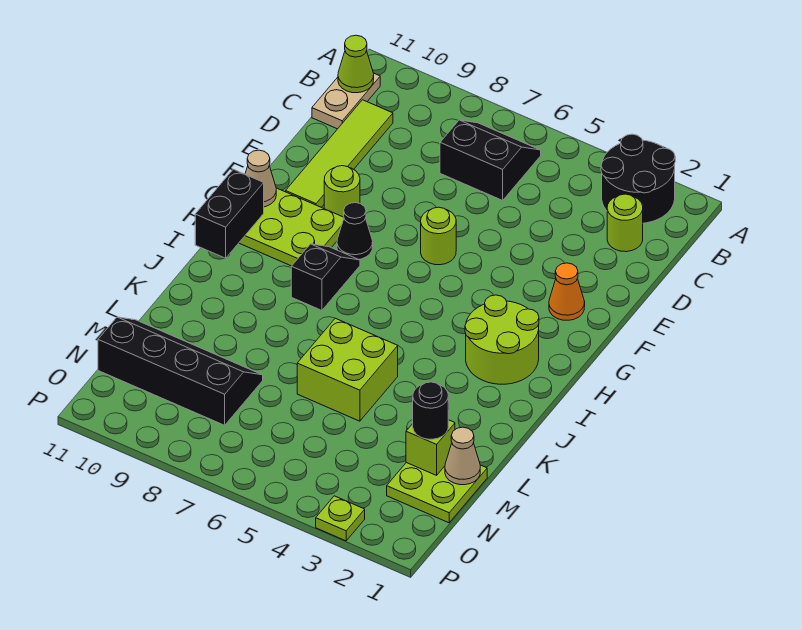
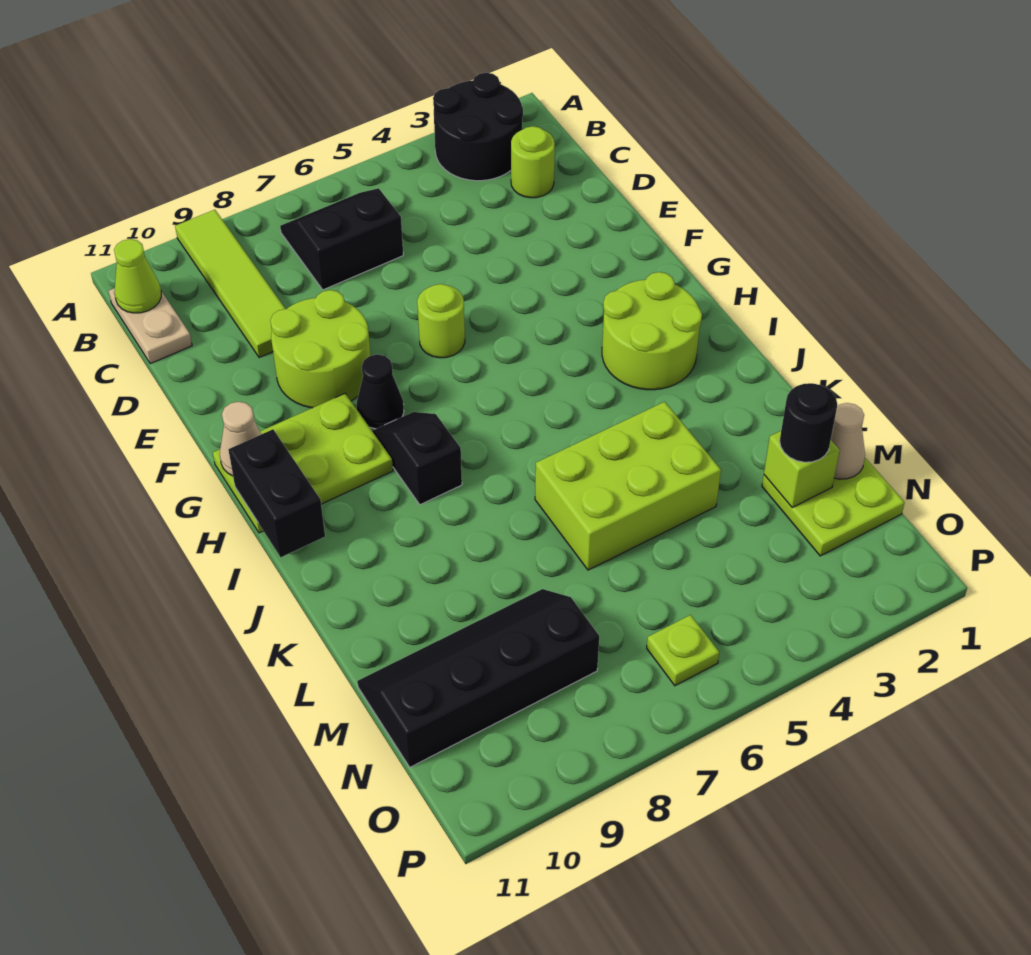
lime tile C10:F10 level 1 -> lime tile A9:D9 level 1
orange cone F2 level 1 -> none
lime round brick F9 level 1 -> lime round brick E8:F9 level 1
lime brick K5:L6 level 1 -> lime brick K4:L6 level 1
lime plate P3 level 1 -> lime plate O6 level 1

